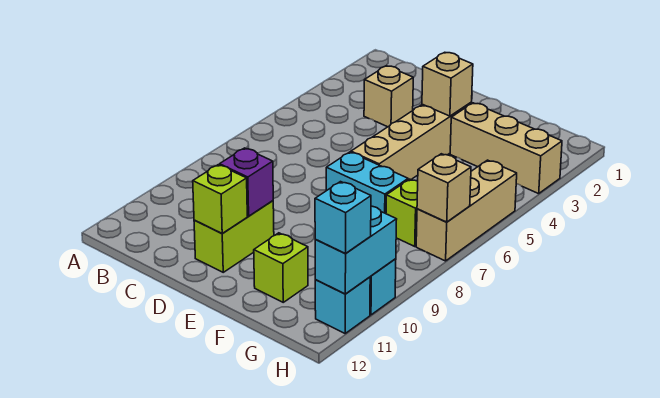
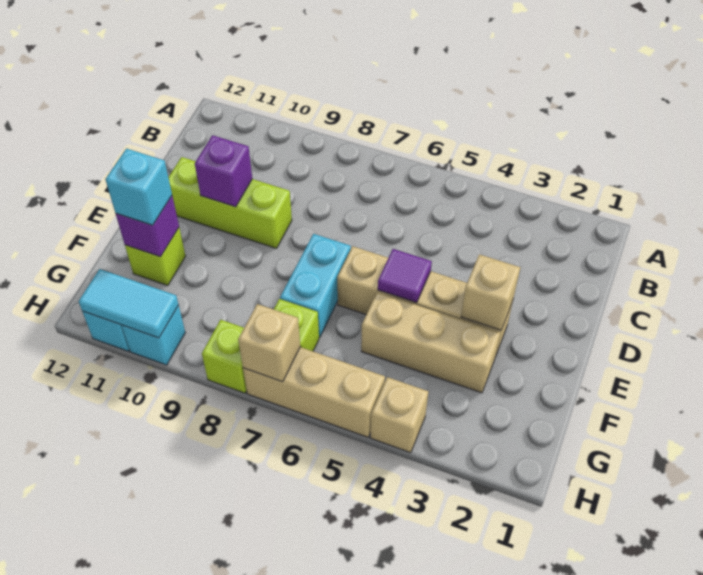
tan brick C3 level 1 -> tan brick H4 level 1
lime brick D10:D11 level 1 -> lime brick D9:D11 level 1
lime brick D11 level 2 -> lime brick H8 level 1
none -> purple tile E5 level 2
tan brick F3:H3 level 1 -> tan brick F3:F5 level 1
none -> purple brick F11 level 2
cyan brick H10:H11 level 2 -> cyan tile H10:H11 level 2
cyan brick H11 level 3 -> cyan brick F11 level 3

